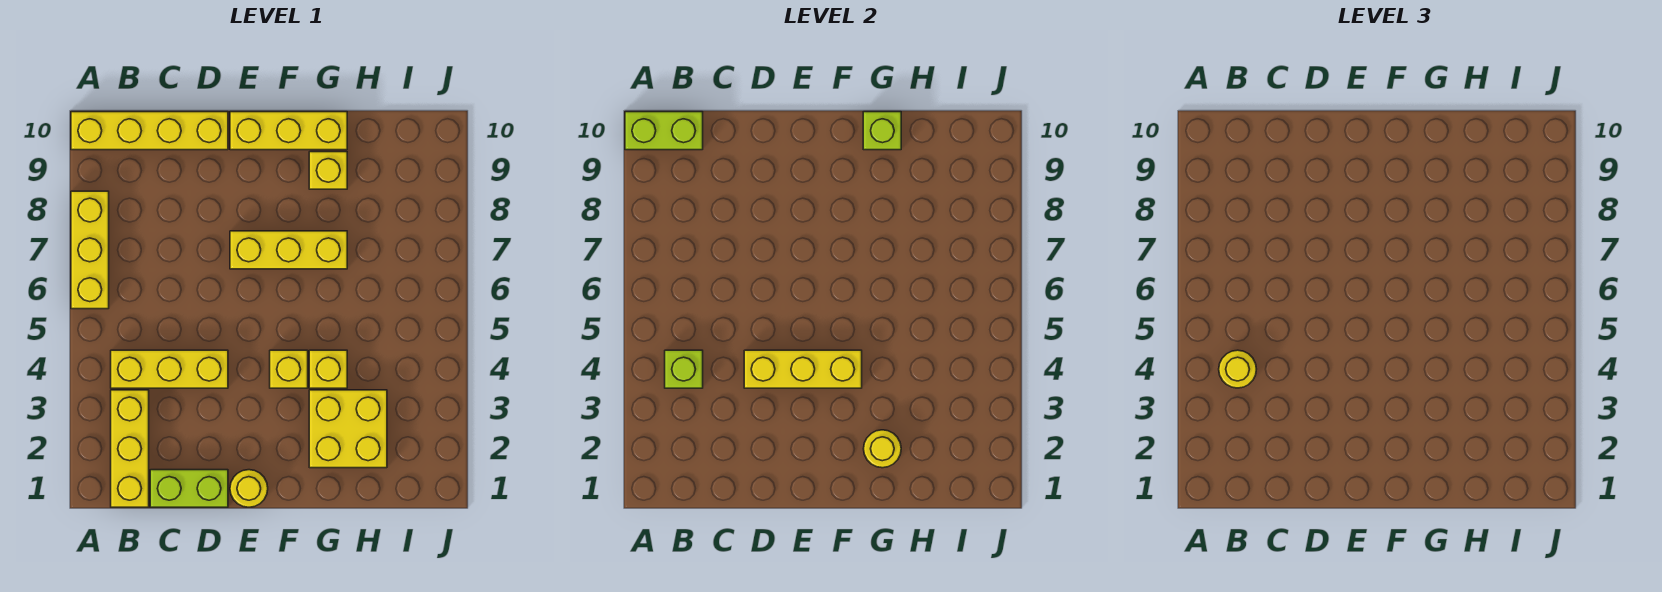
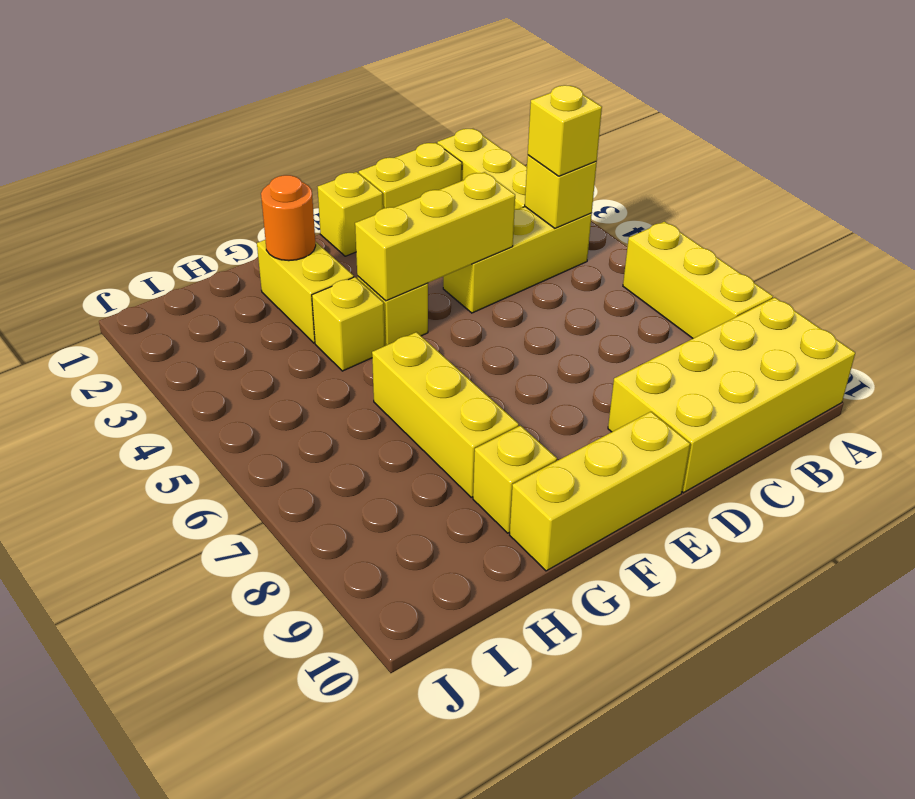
yellow brick A10:D10 level 1 -> yellow brick A9:D10 level 1
lime brick A10:B10 level 2 -> none
lime brick B4 level 2 -> yellow brick B4 level 2
yellow round brick B4 level 3 -> yellow brick B4 level 3
lime brick C1:D1 level 1 -> yellow brick C1:D1 level 1
yellow round brick E1 level 1 -> yellow brick E1 level 1
yellow brick E7:G7 level 1 -> yellow brick G6:G8 level 1
yellow brick G2:H3 level 1 -> yellow brick G2:G3 level 1
yellow round brick G2 level 2 -> orange round brick G2 level 2
lime brick G10 level 2 -> none

